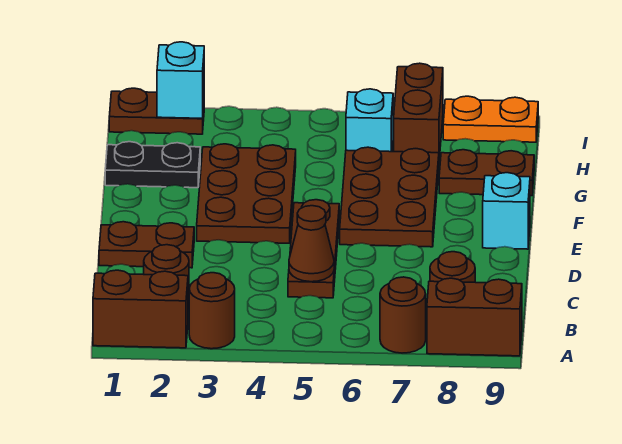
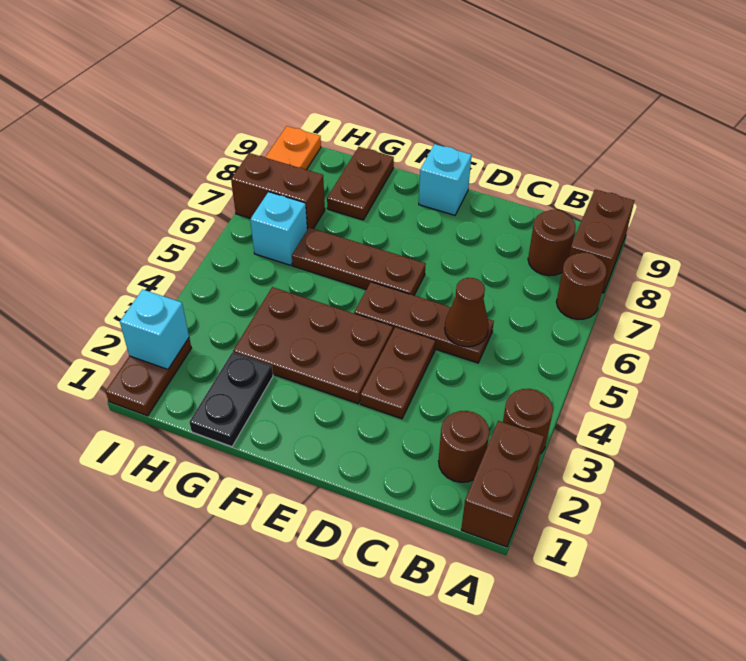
brown plate D1:D2 level 1 -> brown plate D3:D4 level 1
brown plate E6:G7 level 1 -> brown plate E6:G6 level 1

